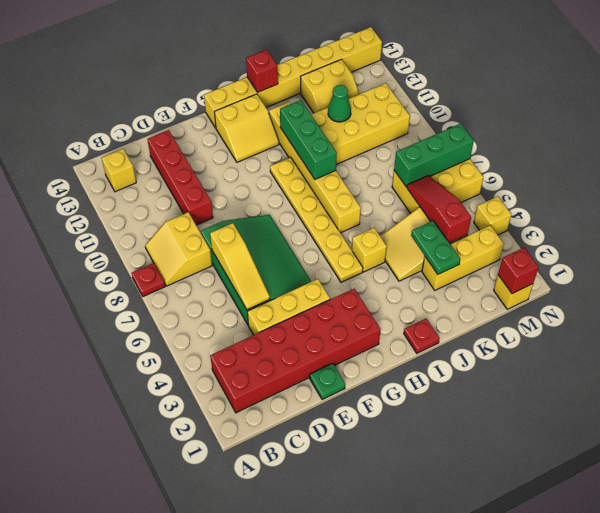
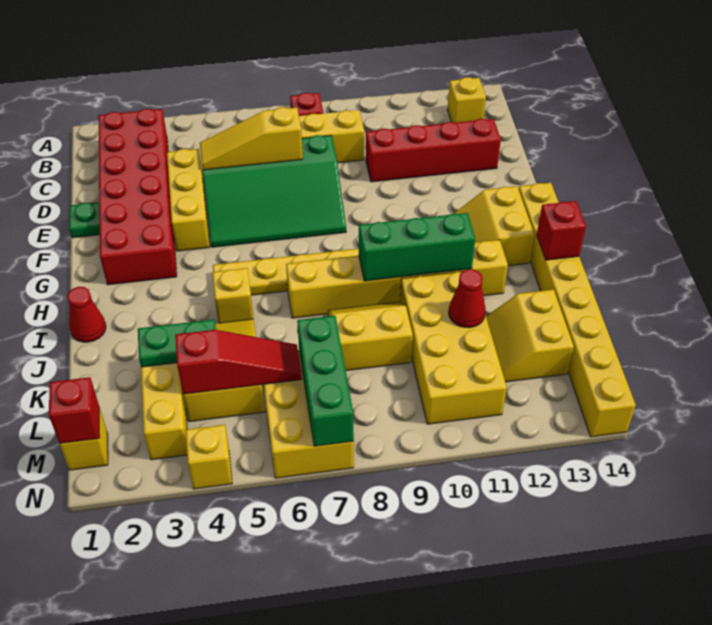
red plate I1 level 1 -> red cone I1 level 1
none -> yellow slope J8:K9 level 1 top K
green cone K11 level 2 -> red cone K11 level 2

